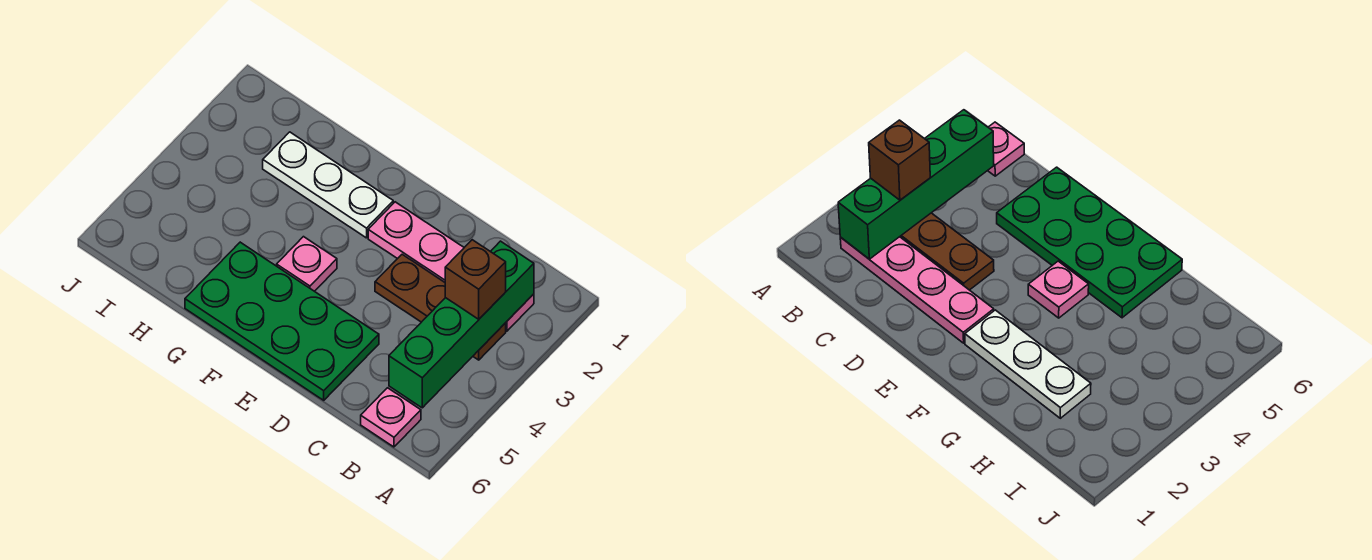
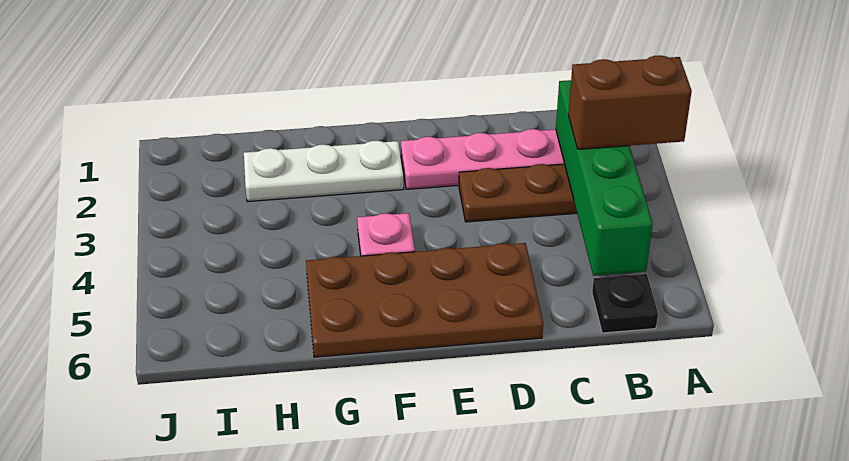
brown brick B3 level 3 -> brown brick A3:B3 level 3
pink plate B6 level 1 -> black plate B6 level 1
green plate D5:G6 level 1 -> brown plate D5:G6 level 1

